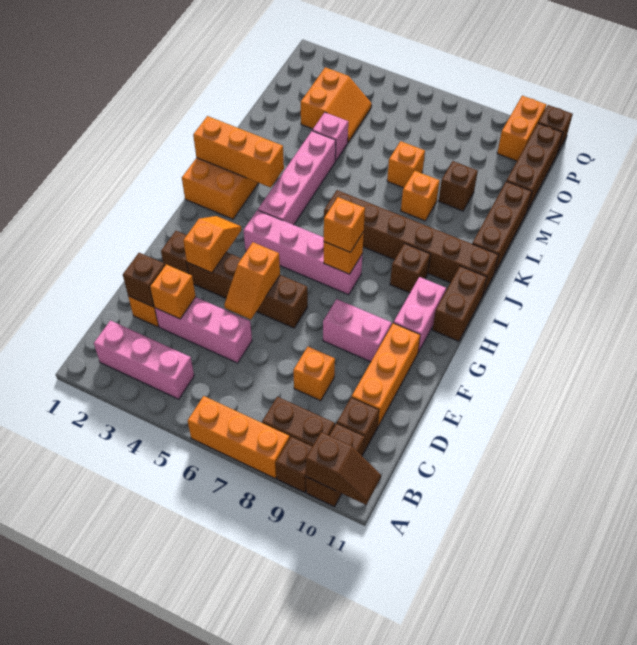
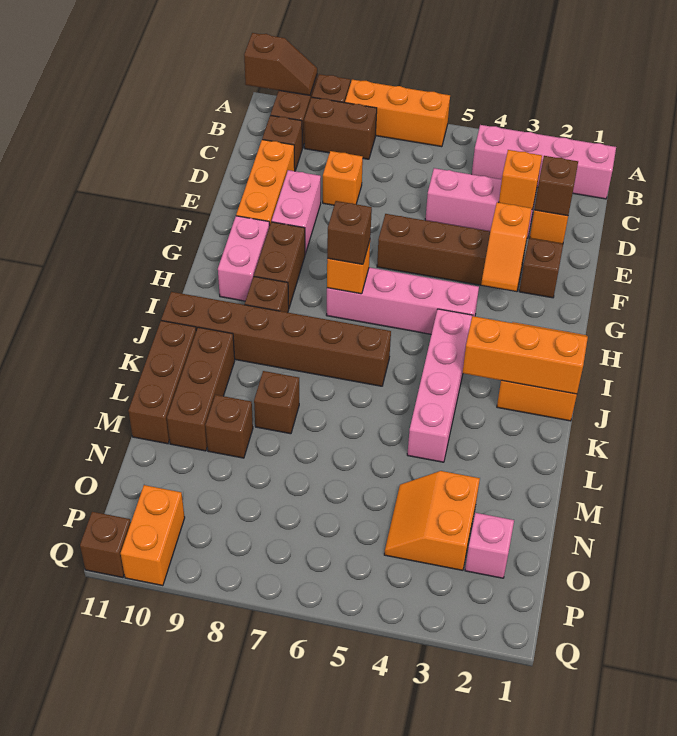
brown slope A10:A11 level 2 top 10 -> brown slope A10:A11 level 2 top 11
pink brick B2:B4 level 1 -> pink brick B1:B4 level 1
orange slope E5:F5 level 2 top F -> none
pink brick F8:F9 level 1 -> pink brick E9:F9 level 1
orange brick H7 level 3 -> brown brick H7 level 3
brown brick H11:I11 level 1 -> brown brick G9:H9 level 1
orange brick L8 level 1 -> brown brick L8 level 1
pink brick M4 level 1 -> pink brick O2 level 1
orange brick M7 level 1 -> none
brown brick N11:P11 level 1 -> brown brick K10:M10 level 1

